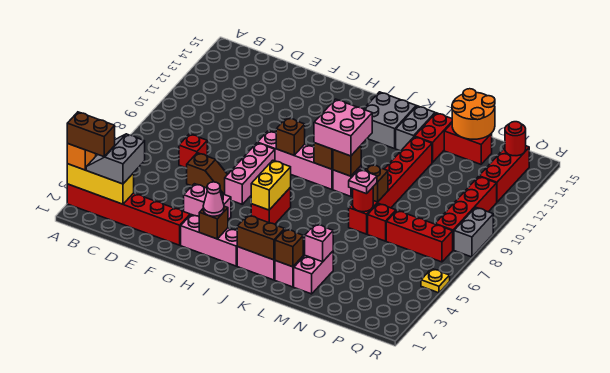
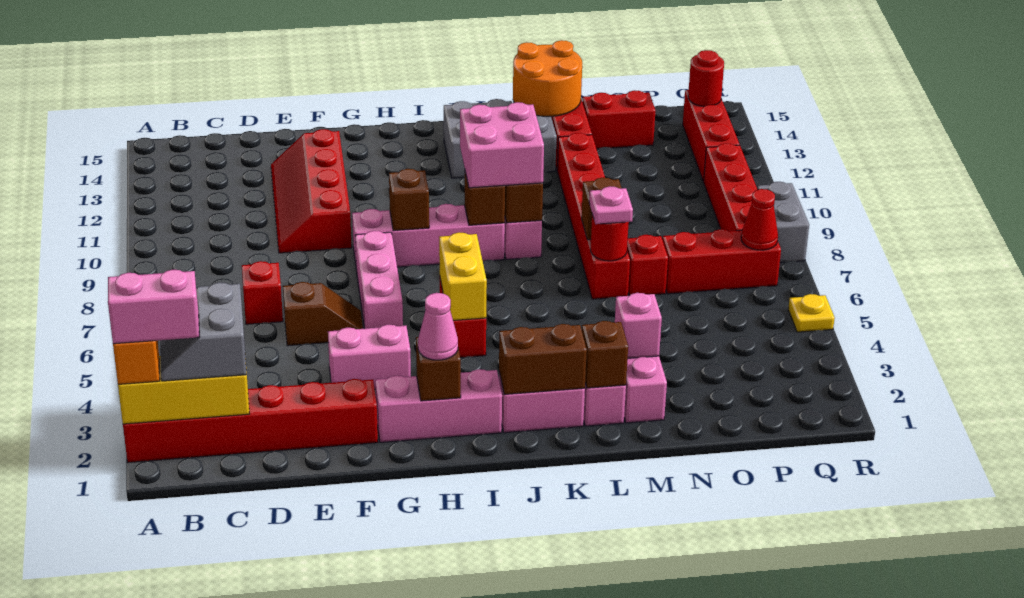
brown brick A2:B2 level 4 -> pink brick A2:B2 level 4
none -> red slope E10:F13 level 1 top F
orange round brick N14:O15 level 2 -> orange round brick L14:M15 level 2
none -> red cone Q7 level 2

